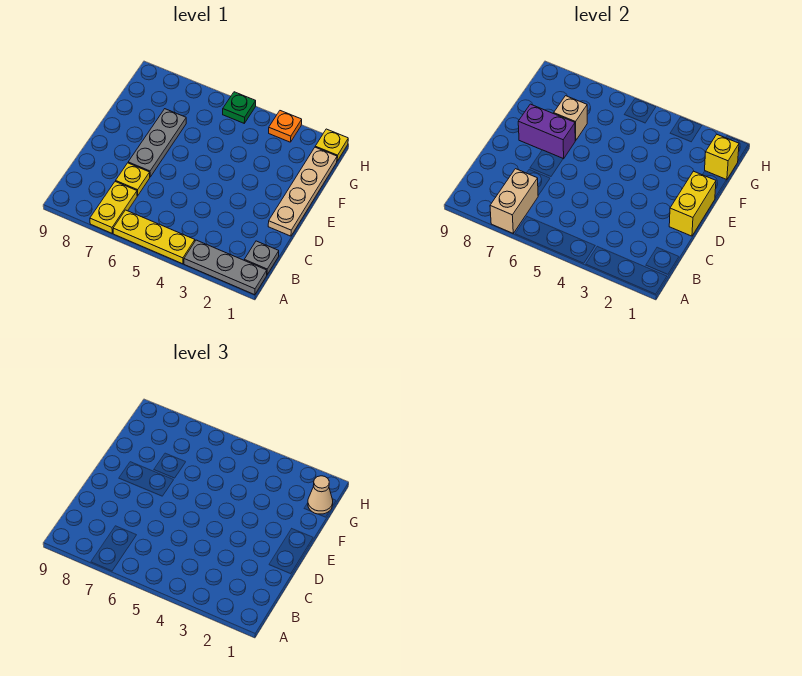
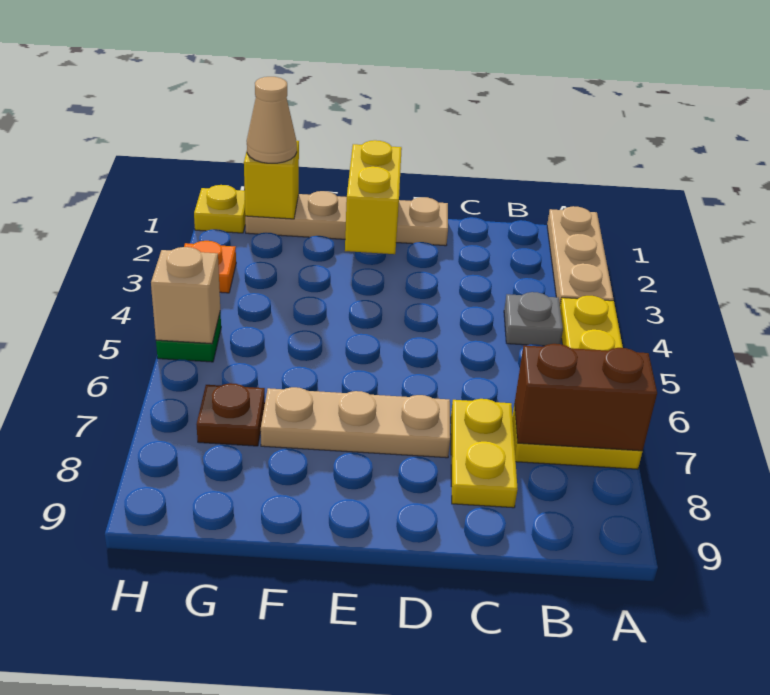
grey plate A1:A3 level 1 -> tan plate A1:A3 level 1
tan brick A7:B7 level 2 -> brown brick A7:B7 level 2
grey plate B1 level 1 -> grey plate B4 level 1
yellow plate C7 level 1 -> yellow plate C7:C8 level 1
yellow brick D1:E1 level 2 -> yellow brick E1:E2 level 2
grey plate D7:F7 level 1 -> tan plate D7:F7 level 1
purple brick E7:E8 level 2 -> none
tan brick F7 level 2 -> tan brick H5 level 2
none -> brown plate G7 level 1

